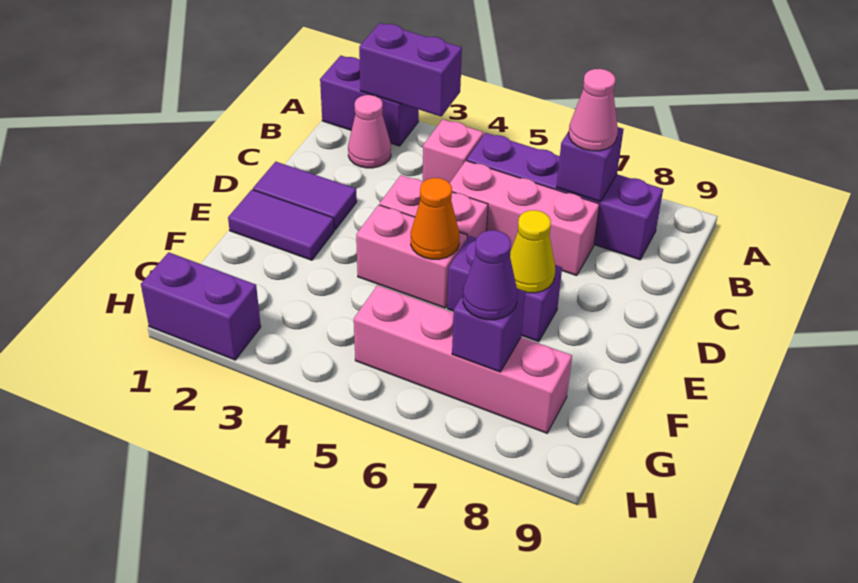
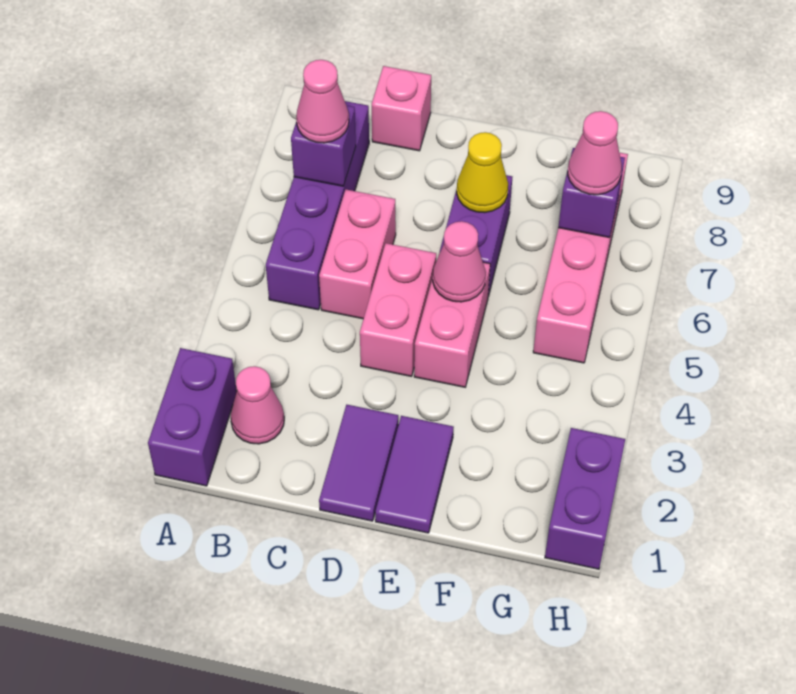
purple brick A2:A3 level 2 -> none
pink brick B4 level 1 -> pink brick C9 level 1
pink brick C5:C7 level 1 -> pink brick C5:C6 level 1
orange cone E5 level 2 -> pink cone E5 level 2
purple cone G7 level 3 -> pink cone G7 level 3

